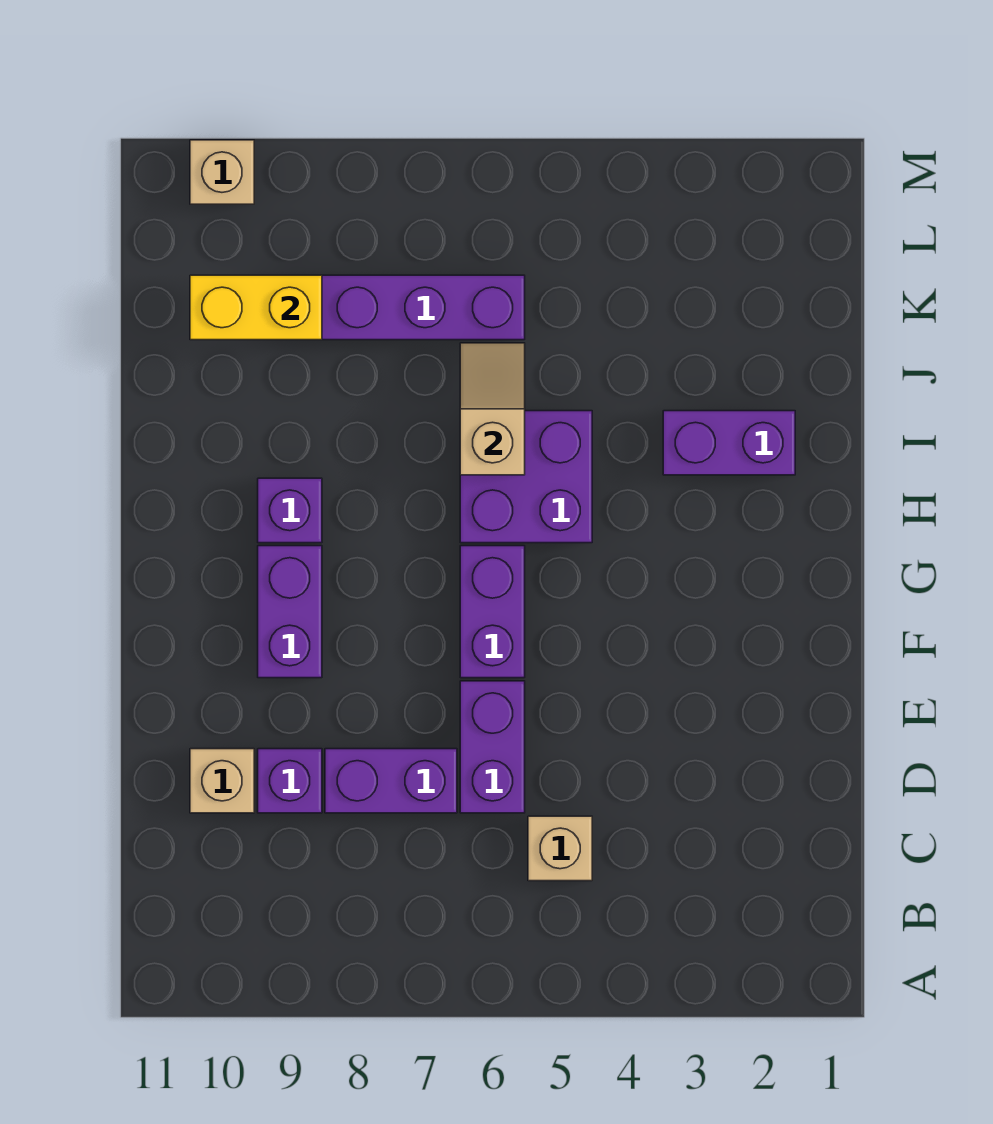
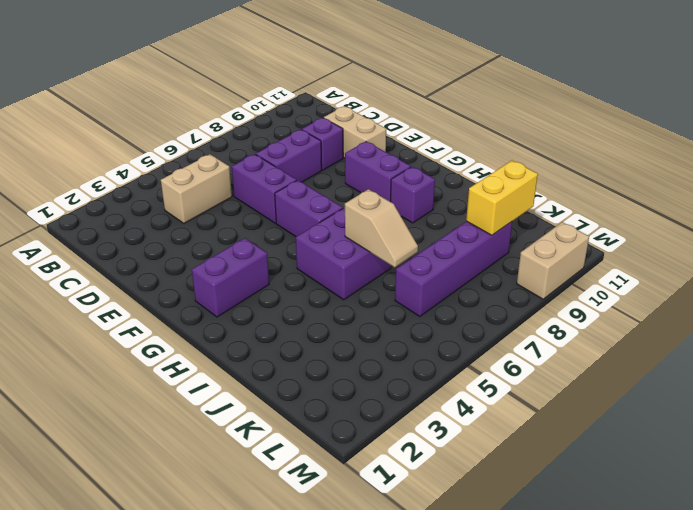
tan brick C5 level 1 -> tan brick C4:C5 level 1
tan brick D10 level 1 -> tan brick D10:E10 level 1
purple brick I2:I3 level 1 -> purple brick G2:G3 level 1
tan brick M10 level 1 -> tan brick M9:M10 level 1

